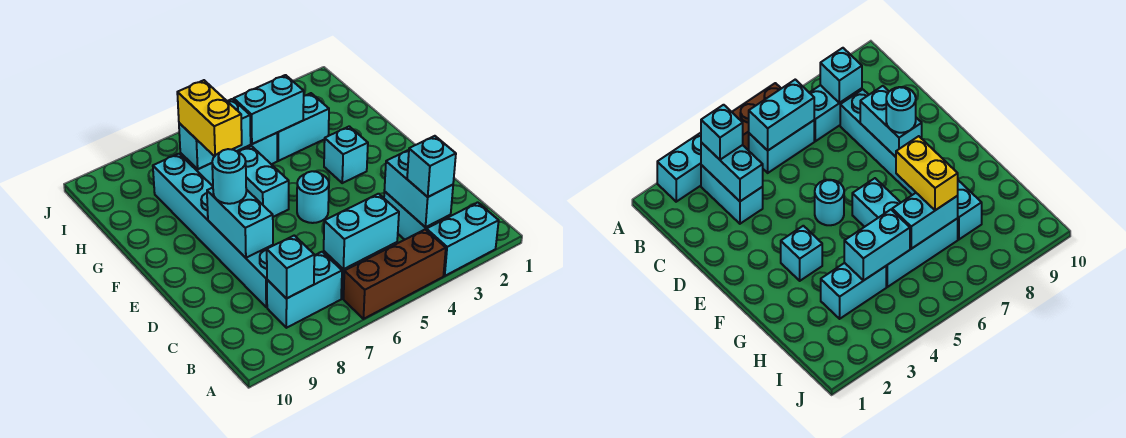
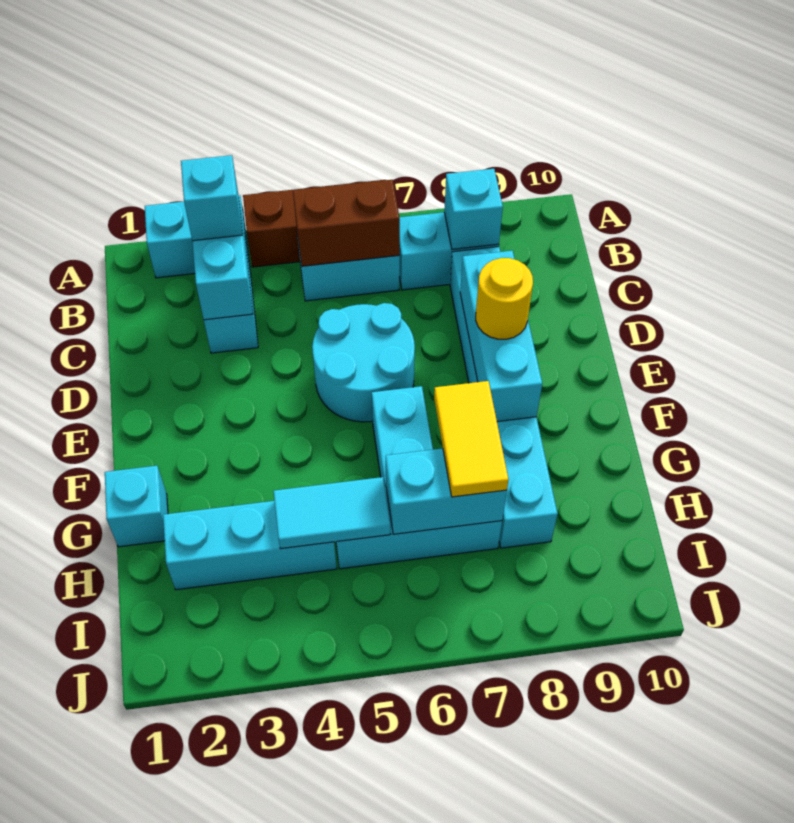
cyan brick B5:B6 level 2 -> brown brick B5:B6 level 2
cyan brick D8:E8 level 2 -> cyan brick D8:F8 level 2
cyan round brick E5 level 1 -> cyan round brick D5:E6 level 1
cyan round brick E8 level 3 -> yellow round brick E8 level 3
cyan brick F3 level 1 -> cyan brick G1 level 1
yellow brick G7:H7 level 3 -> yellow tile G7:H7 level 3
cyan brick H3:H4 level 1 -> cyan brick H2:H4 level 1
cyan brick H4:H5 level 2 -> cyan tile H4:H5 level 2

